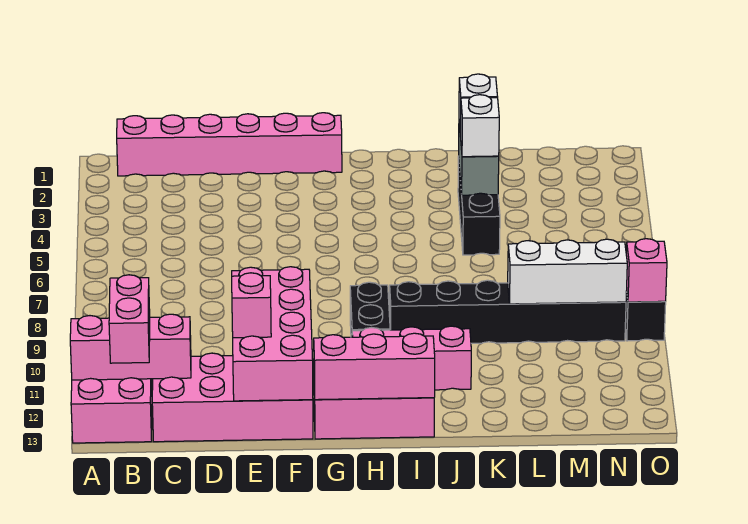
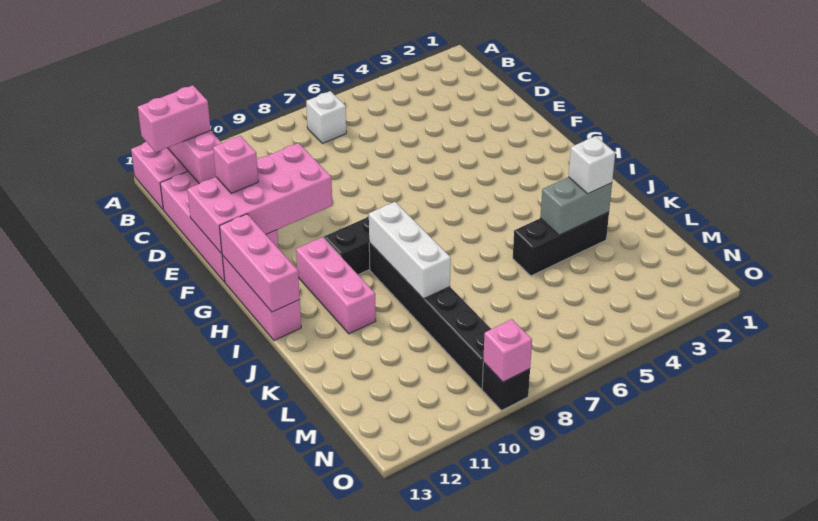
pink brick B1:G1 level 1 -> none
white brick K4 level 3 -> white brick B7 level 1
white brick L9:N9 level 2 -> white brick I9:K9 level 2

